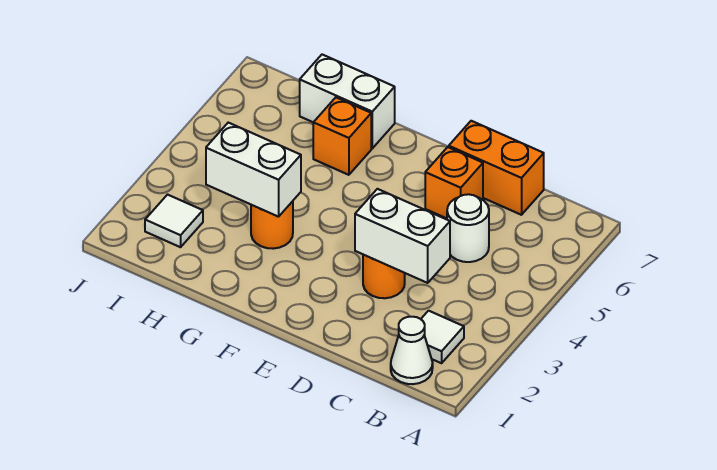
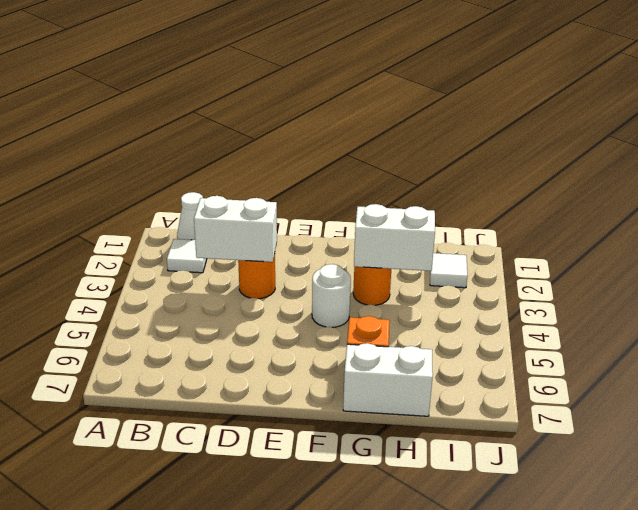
white round brick C5 level 1 -> white round brick F4 level 1
orange brick C7:D7 level 1 -> none
orange brick D6 level 1 -> none

